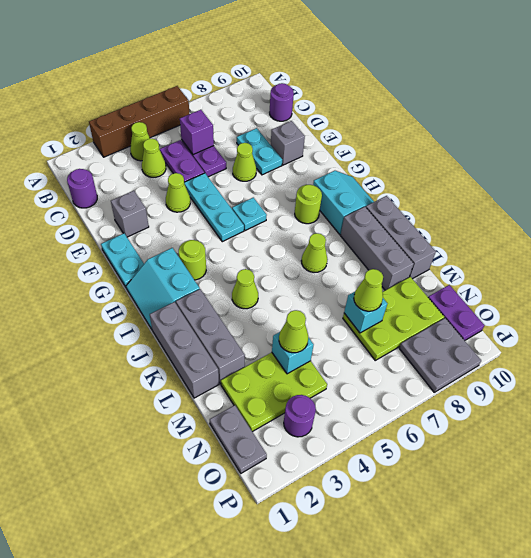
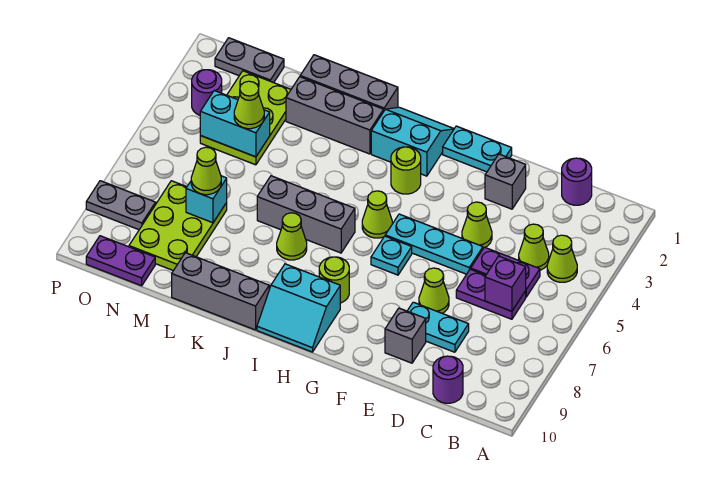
brown brick A3:A6 level 1 -> none
lime cone J4 level 1 -> lime cone H5 level 1
grey brick J9:L9 level 1 -> grey brick I6:K6 level 1
cyan brick M4 level 2 -> cyan brick M4:N4 level 2
grey plate O8:P9 level 1 -> grey plate O8:P8 level 1

